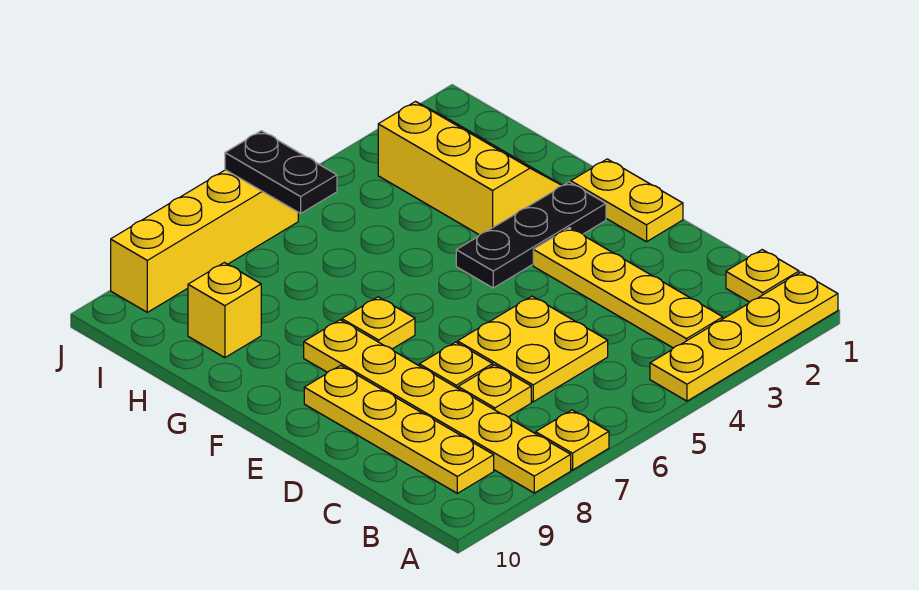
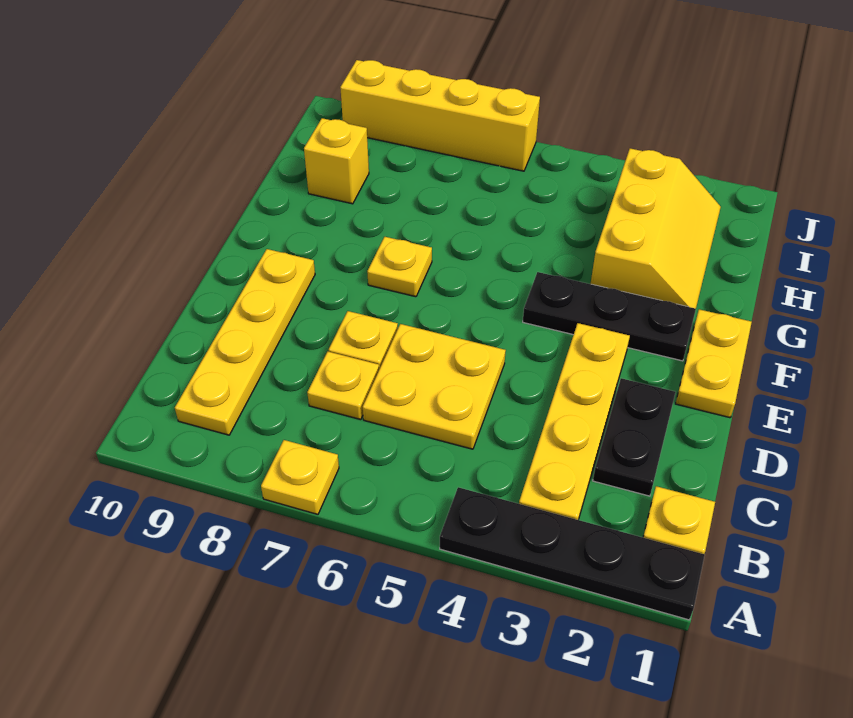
yellow plate A1:A4 level 1 -> black plate A1:A4 level 1
yellow plate A8:F8 level 1 -> none
black plate I6:J6 level 2 -> black plate C2:D2 level 1

